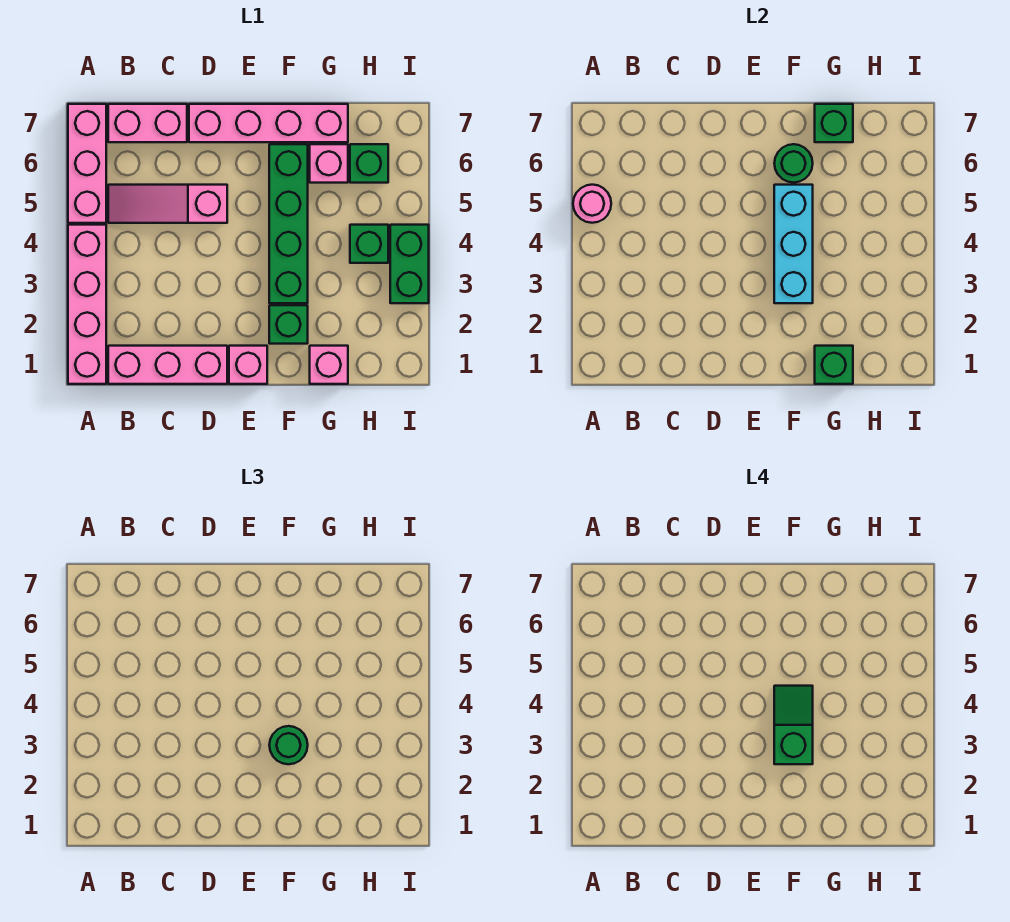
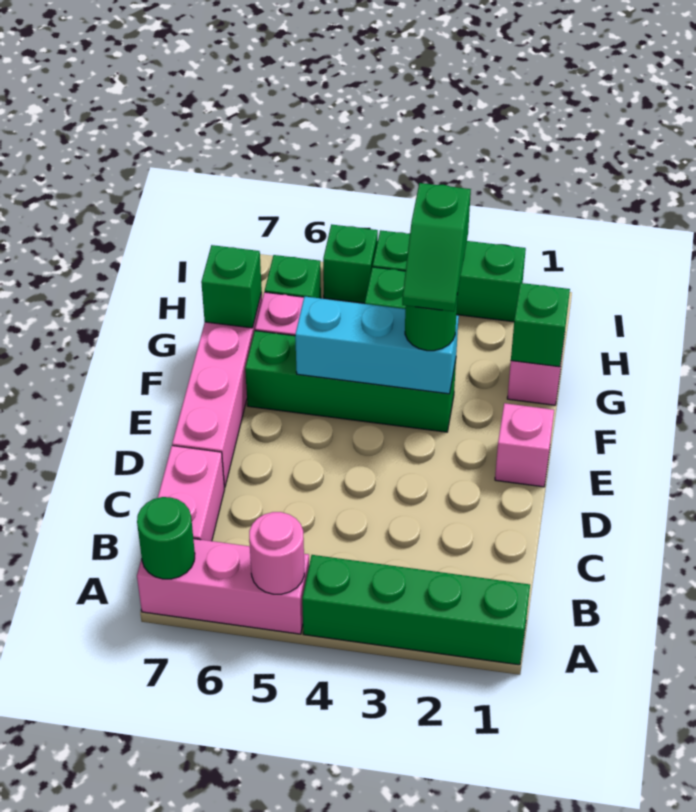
pink brick A1:A4 level 1 -> green brick A1:A4 level 1
pink brick B1:D1 level 1 -> none
pink slope B5:D5 level 1 top D -> none
green brick F2 level 1 -> green brick I5 level 1
green slope F3:F4 level 4 top 3 -> green slope F3:G3 level 4 top G
green round brick F6 level 2 -> green round brick A7 level 2
green brick I3:I4 level 1 -> green brick I2:I4 level 1

